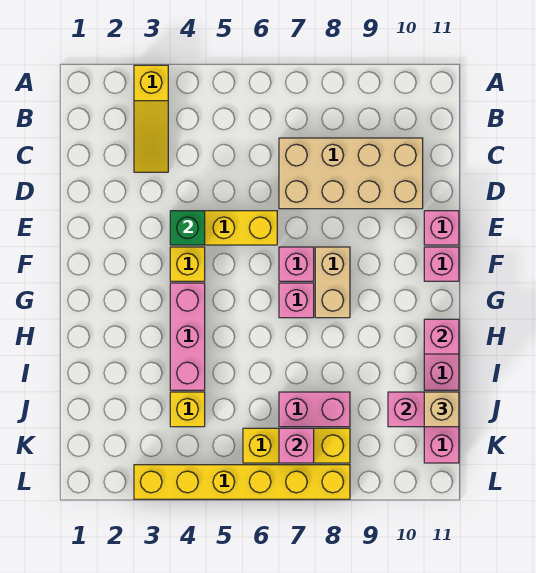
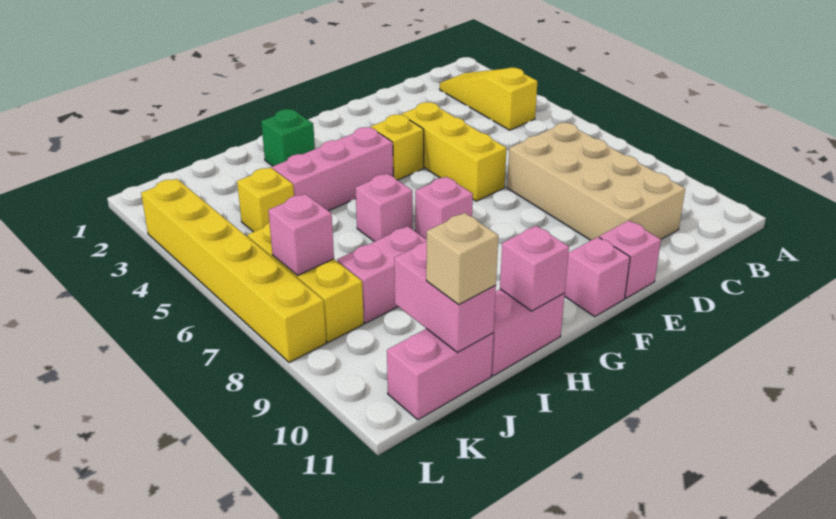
yellow slope A3:C3 level 1 top A -> yellow slope B2:B4 level 1 top 4
green brick E4 level 2 -> green brick H2 level 1
pink brick F7 level 1 -> pink brick H6 level 1
tan brick F8:G8 level 1 -> none
pink brick J7:J8 level 1 -> pink brick I8:J8 level 1

